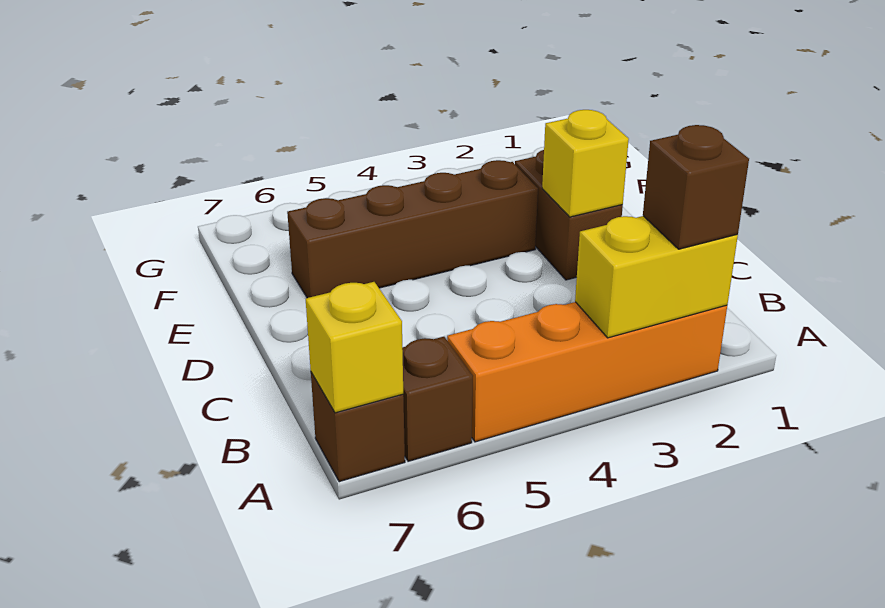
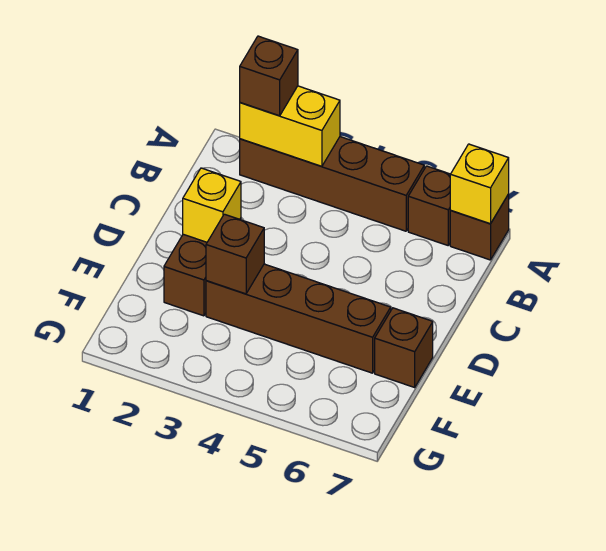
orange brick A2:A5 level 1 -> brown brick A2:A5 level 1
none -> brown brick E3 level 2
none -> brown brick E7 level 1

